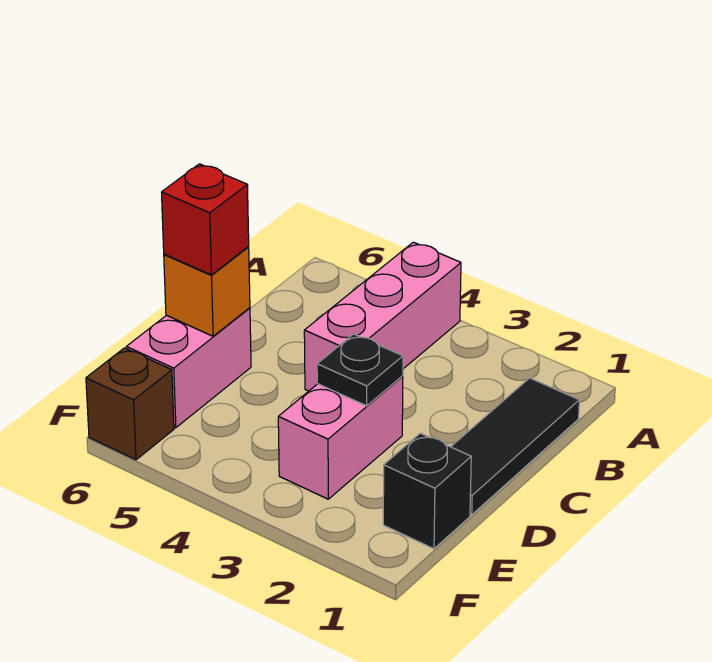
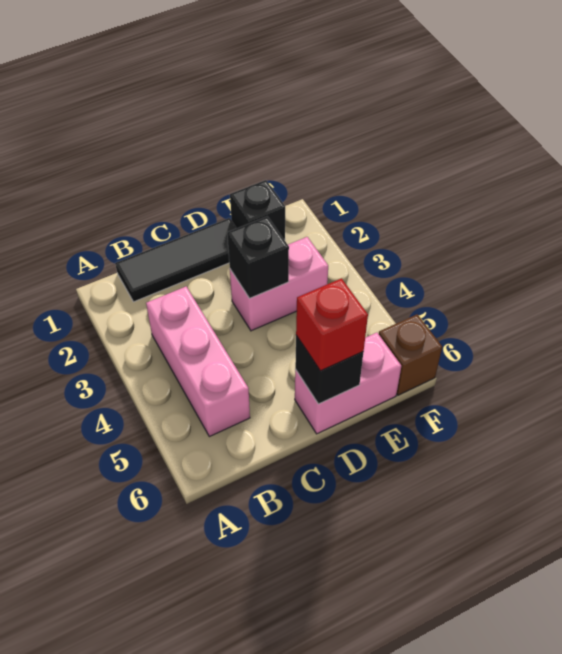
pink brick A4:C4 level 1 -> pink brick B3:B5 level 1
black plate D3 level 2 -> black brick D3 level 2
orange brick D6 level 2 -> black brick D6 level 2

